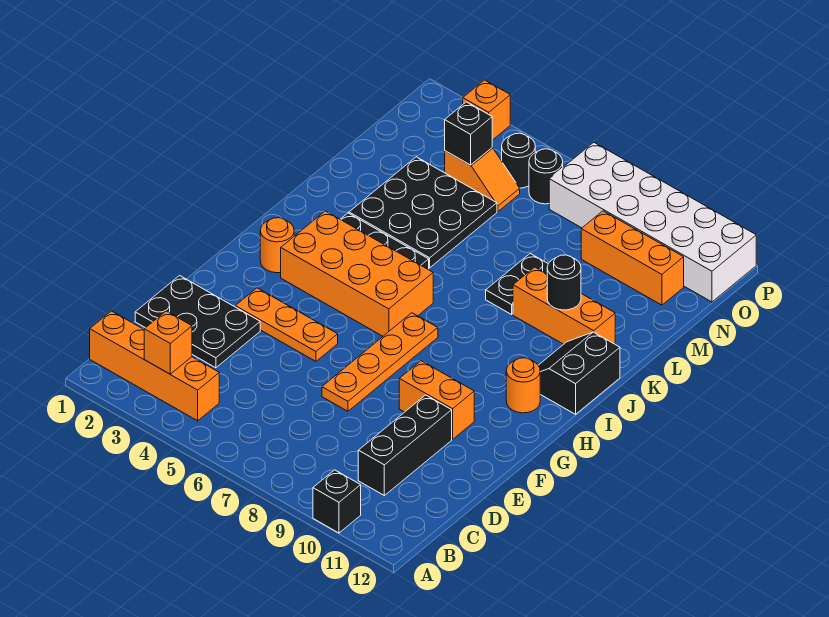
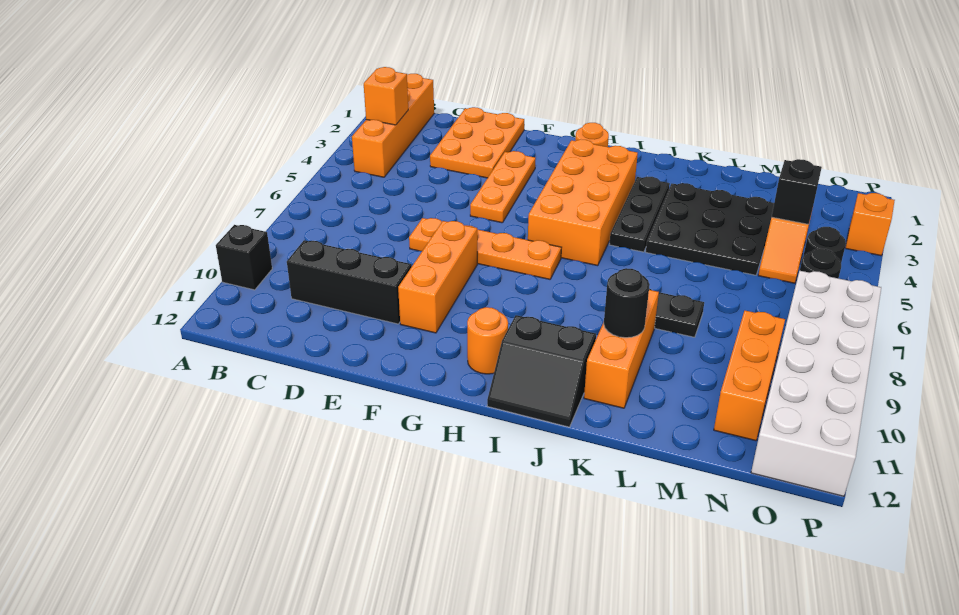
black plate D1:E3 level 1 -> orange plate D1:E3 level 1
orange brick F9:F10 level 1 -> orange brick F8:F10 level 1
black slope I11:J12 level 1 top 12 -> black slope I11:J12 level 1 top 11

